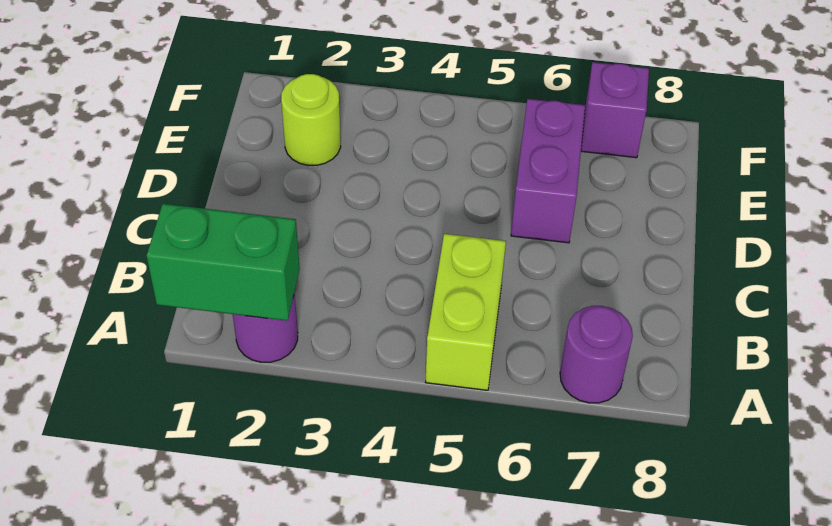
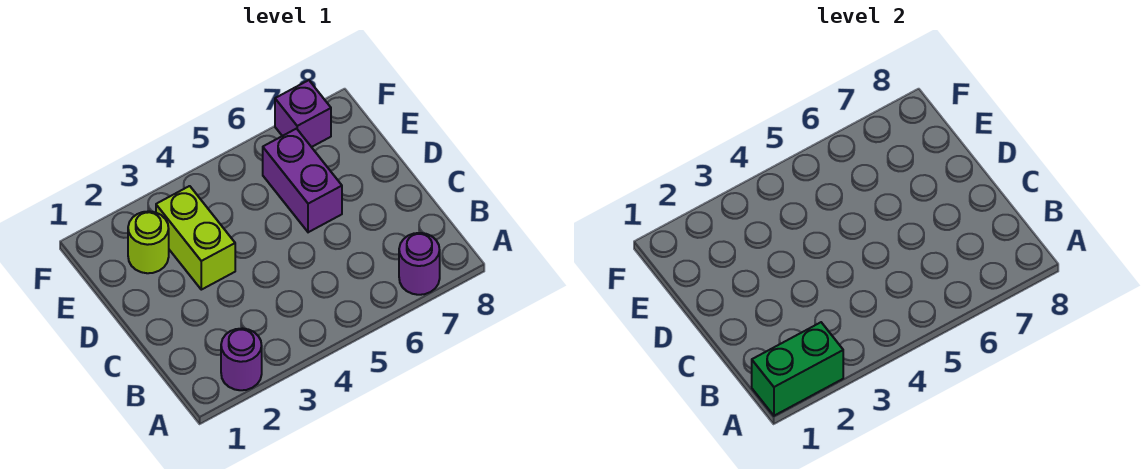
lime brick A5:B5 level 1 -> lime brick D3:E3 level 1

